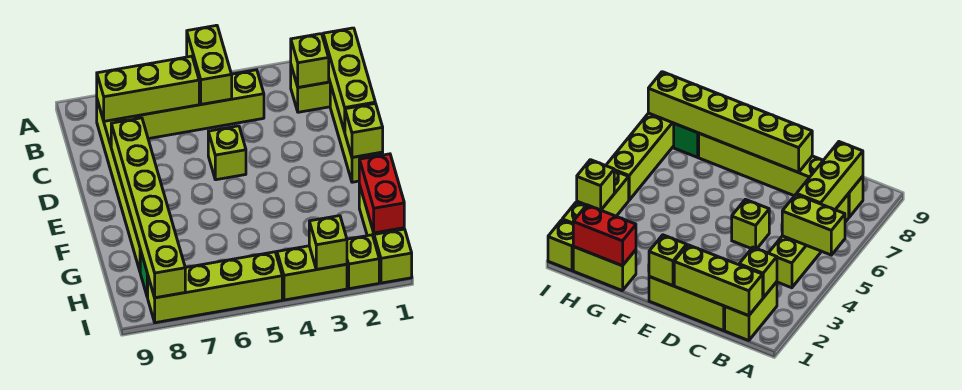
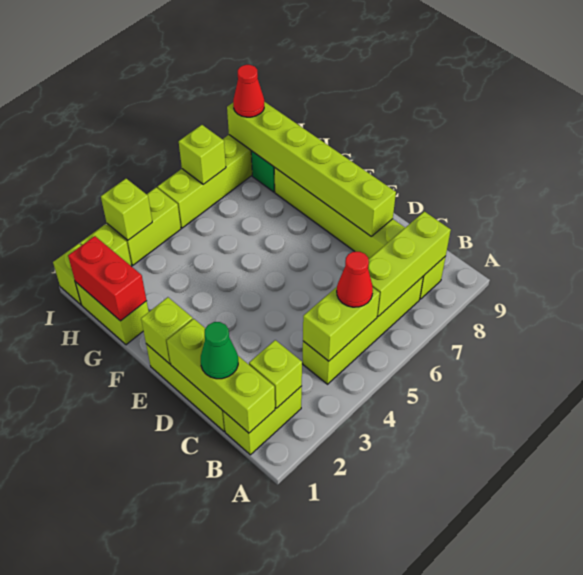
lime brick A5:B5 level 2 -> lime brick B4:B5 level 2
none -> red cone B5 level 3
none -> green cone C1 level 3
lime brick D5 level 1 -> lime brick I6 level 2
none -> red cone I8 level 3

